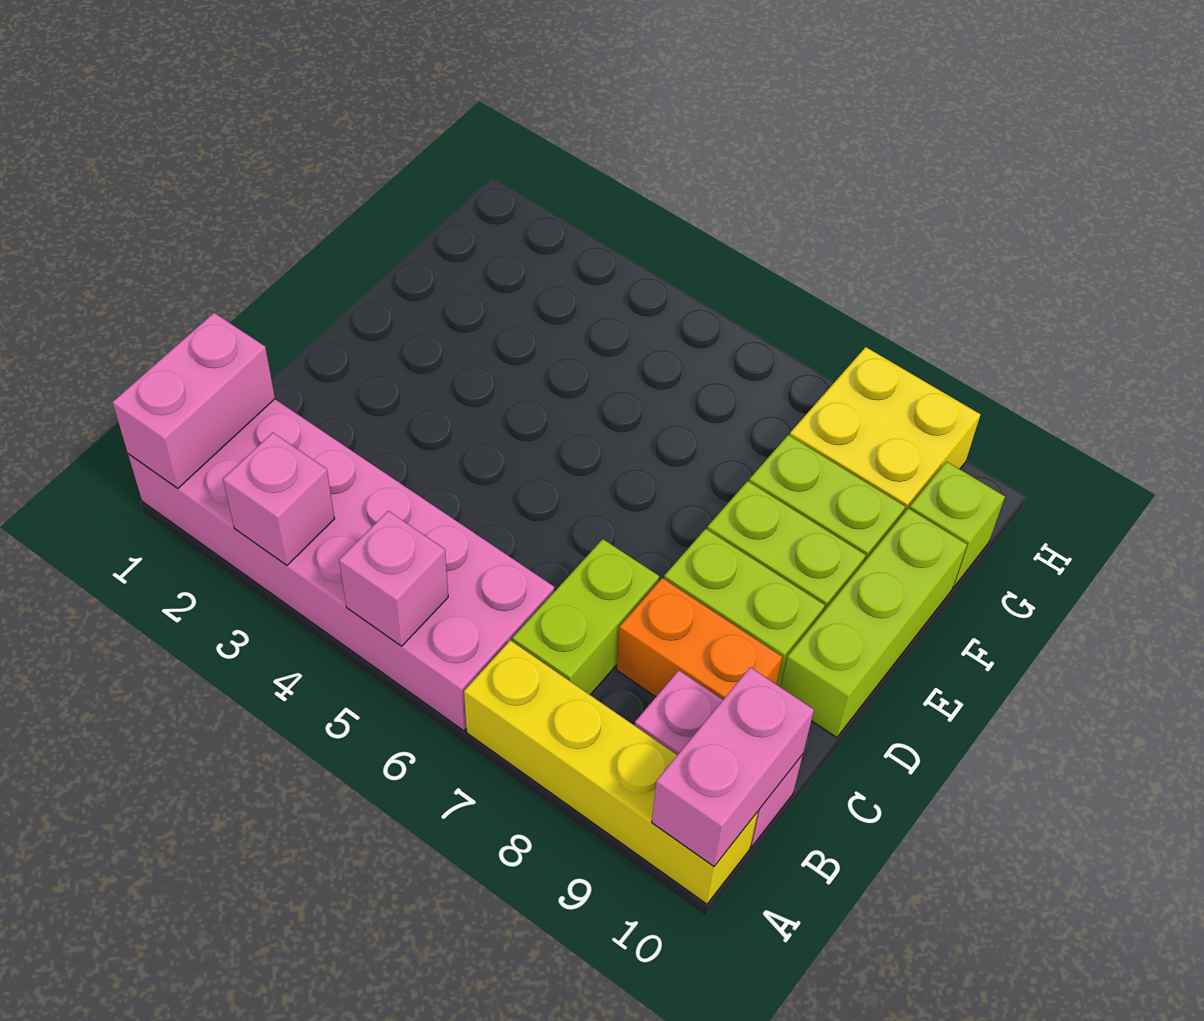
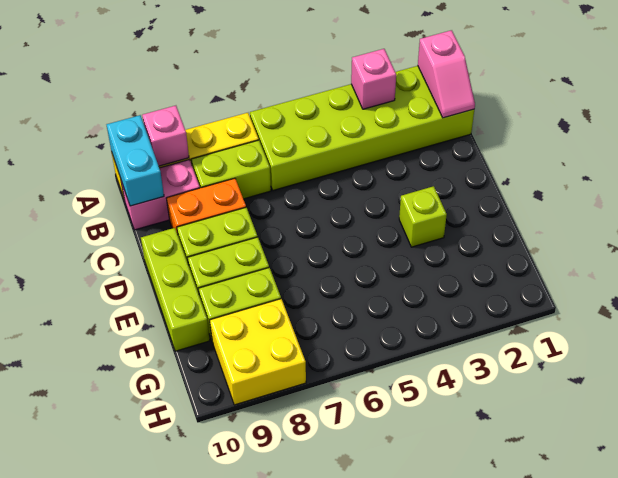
pink brick A1:B6 level 1 -> lime brick A1:B6 level 1
pink brick A1:B1 level 2 -> pink slope A1:B1 level 2 top A
pink brick A5 level 2 -> pink brick A9 level 2
pink brick A10:B10 level 2 -> cyan brick A10:B10 level 2
lime brick B7:C7 level 1 -> lime brick B7:B8 level 1
lime brick G10 level 1 -> lime brick E3 level 1

